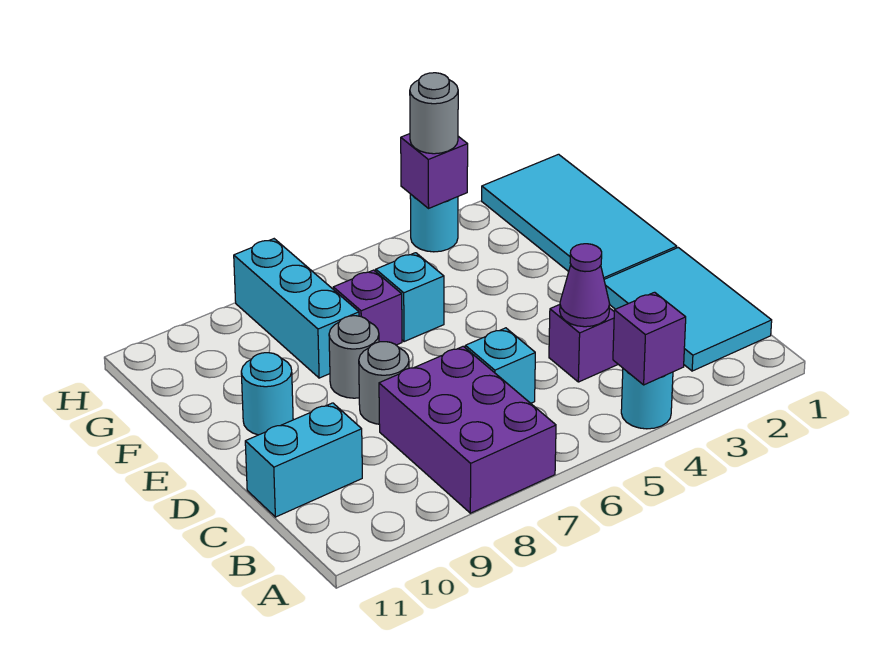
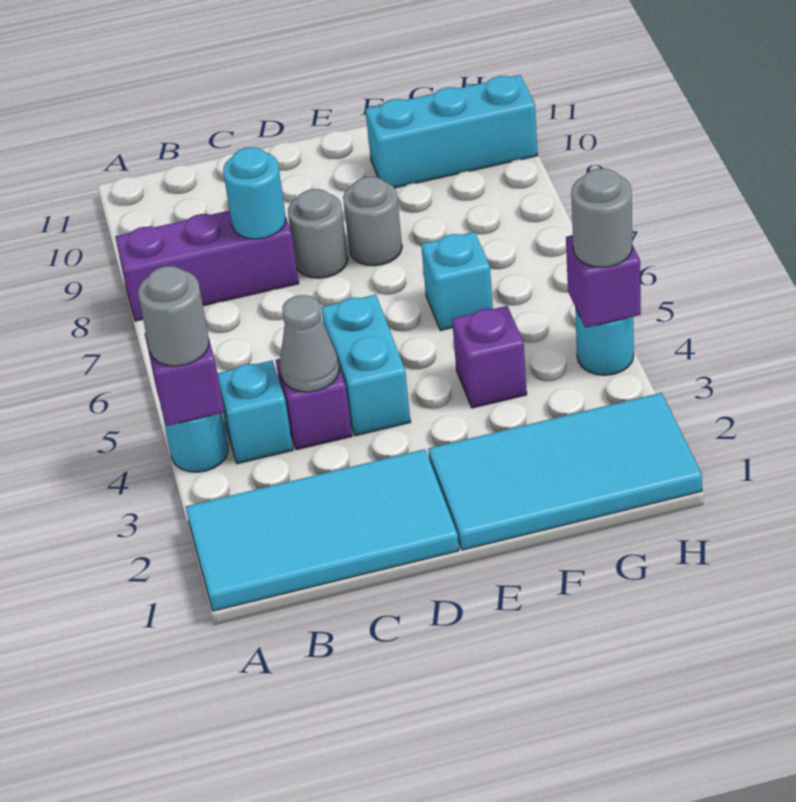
none -> grey round brick A4 level 3
purple brick A7:C8 level 1 -> purple brick A8:C8 level 1
cyan tile B1:D2 level 1 -> cyan tile A1:D2 level 1
purple cone C4 level 2 -> grey cone C4 level 2
cyan brick C6 level 1 -> cyan brick B4 level 1
cyan brick C10:C11 level 1 -> cyan brick D4:D5 level 1
cyan round brick E10 level 1 -> cyan round brick C8 level 2
purple brick F7 level 1 -> purple brick F4 level 1
cyan brick F8:H8 level 1 -> cyan brick F10:H10 level 1

